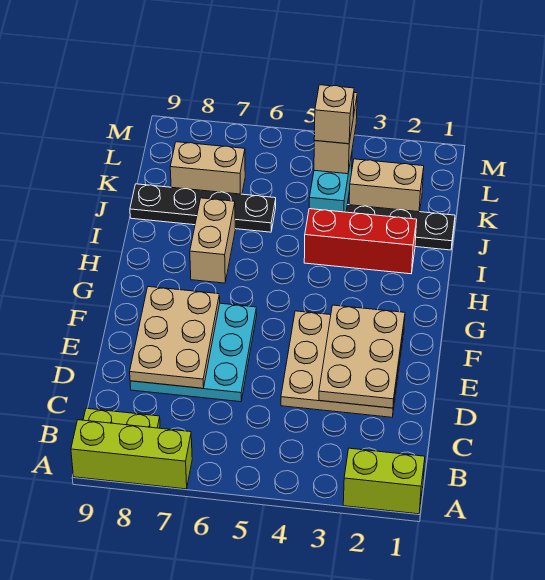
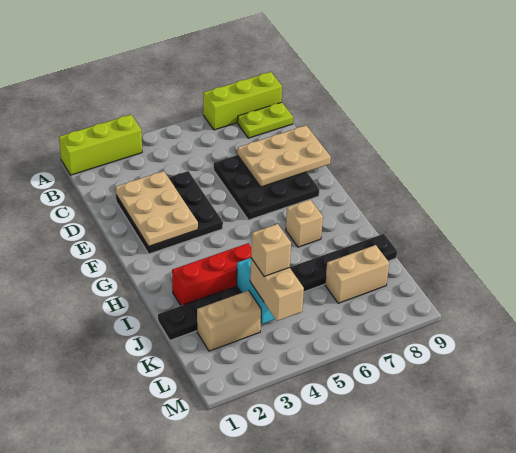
lime brick A1:A2 level 1 -> lime brick A1:A3 level 1
tan plate D2:F4 level 1 -> black plate D2:F4 level 1
cyan plate D6:F8 level 1 -> black plate D6:F8 level 1
tan plate D7:F8 level 2 -> tan plate D7:E9 level 2
tan brick H7:I7 level 1 -> tan brick H7 level 1

